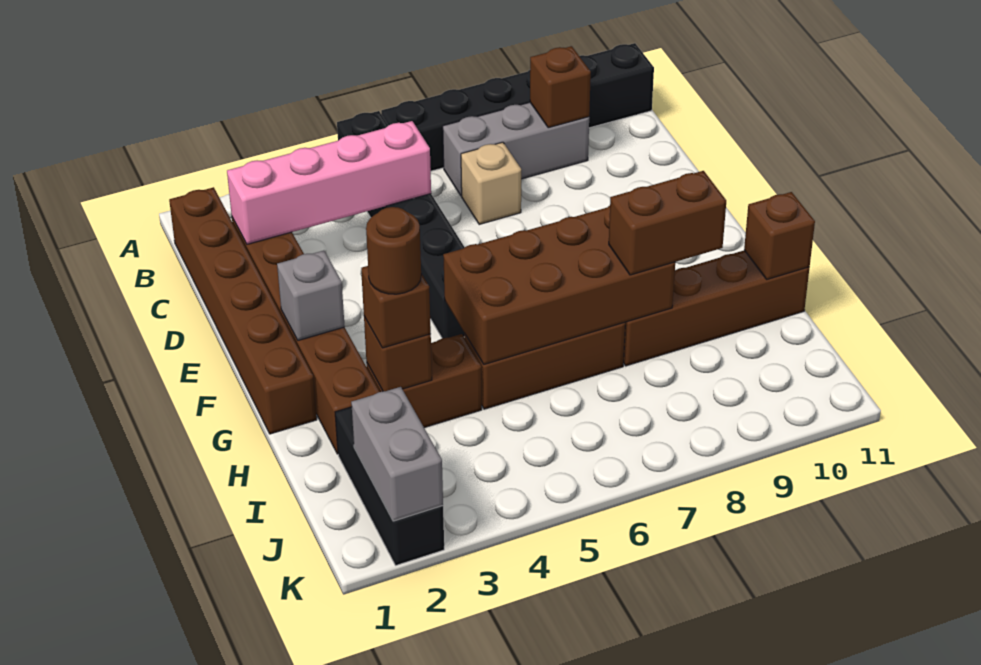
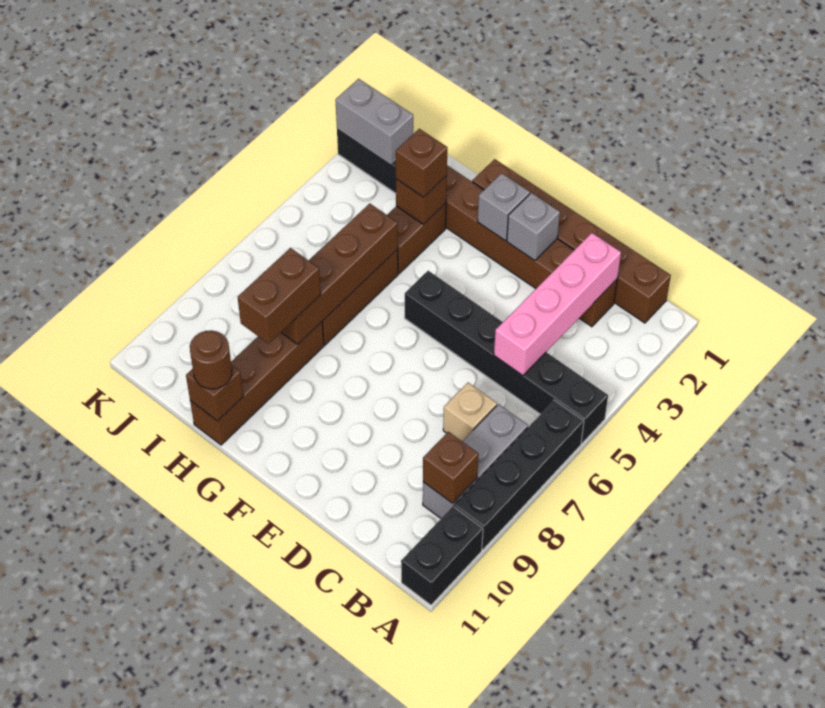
none -> grey brick E2 level 2
brown brick G5:H8 level 2 -> brown brick H5:H8 level 2
brown round brick H3 level 4 -> brown round brick H11 level 3

